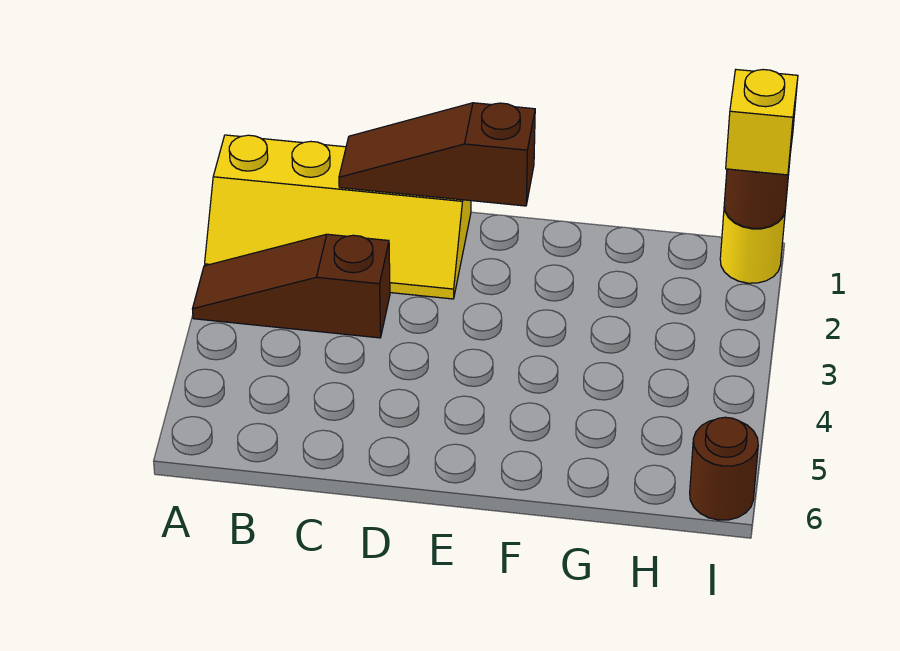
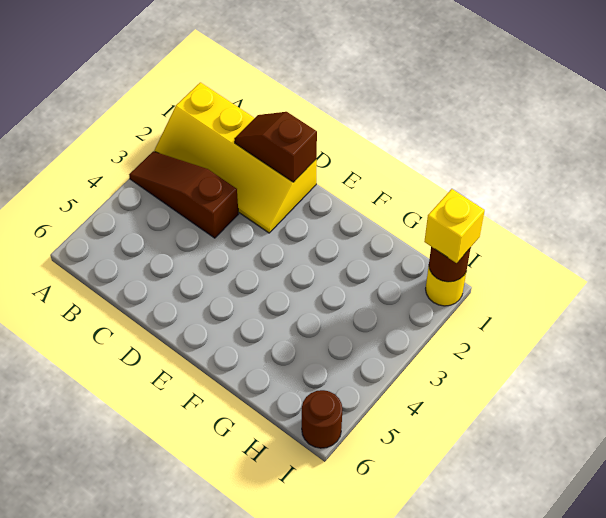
brown slope C1:E1 level 2 top E -> brown slope C1:D1 level 2 top D

